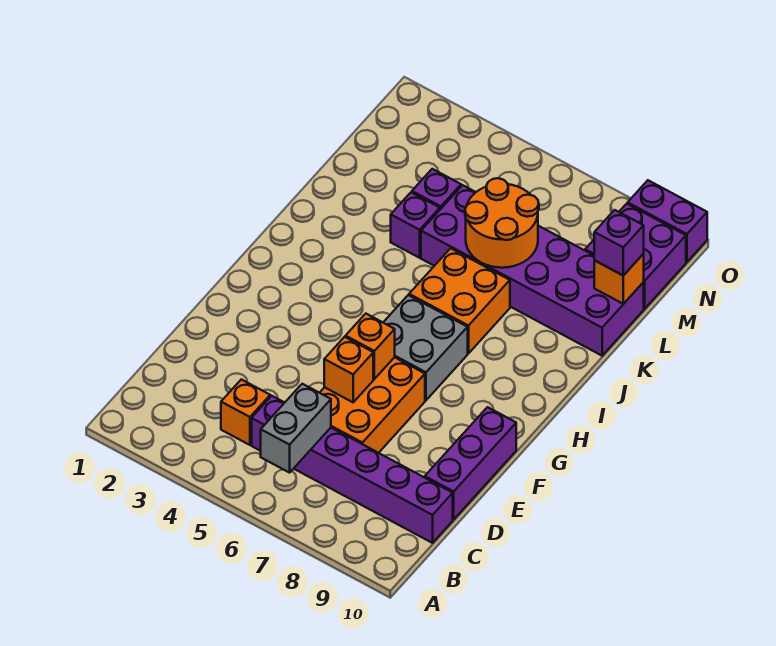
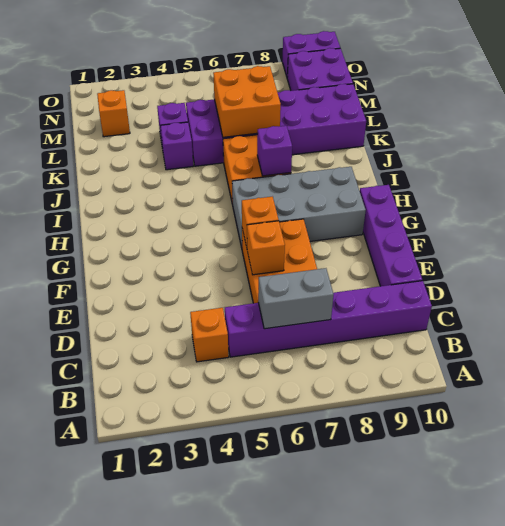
grey brick B6:C6 level 2 -> grey brick C6:C7 level 2
purple brick D10:F10 level 1 -> purple brick D10:G10 level 1
grey brick G6:H7 level 1 -> grey brick G6:H9 level 1
orange round brick K6:L7 level 2 -> orange brick K6:L7 level 2
orange brick L10 level 2 -> orange brick M2 level 1
purple brick L10 level 3 -> purple brick I7 level 2

